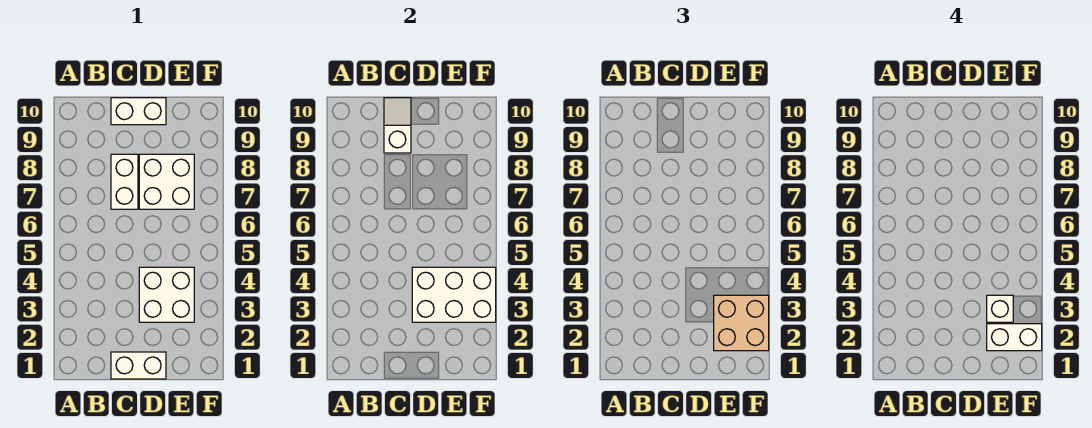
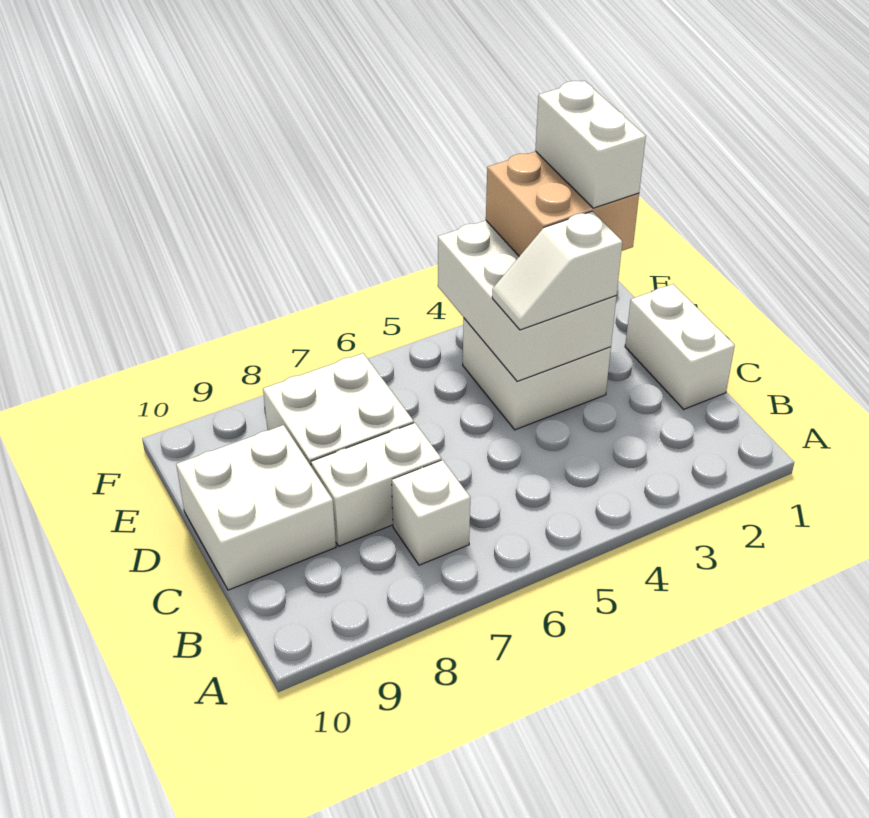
white slope C9:C10 level 2 top 9 -> white slope D3:D4 level 3 top 3
white brick C10:D10 level 1 -> white brick C9:D10 level 1
white brick E3 level 4 -> white brick B7 level 1

